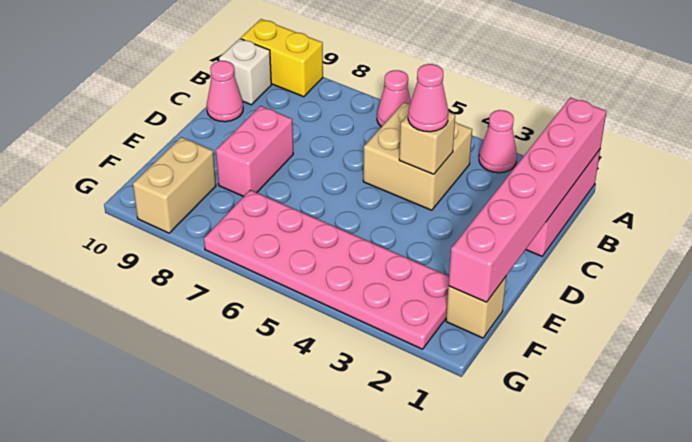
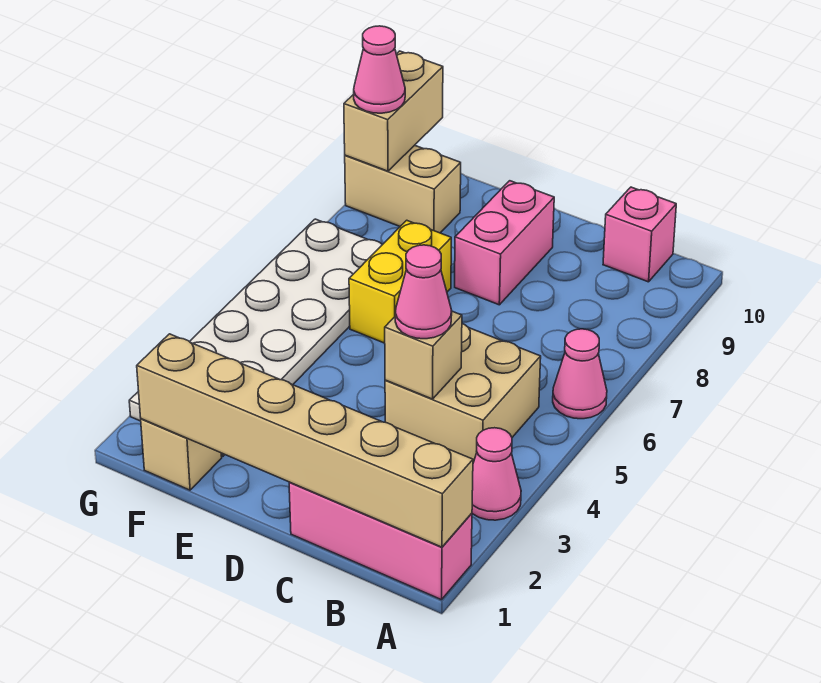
pink brick A1:F1 level 2 -> tan brick A1:F1 level 2
yellow brick A9:A10 level 1 -> yellow brick E6:E7 level 1
white brick B10 level 1 -> pink brick B10 level 1
pink cone C10 level 1 -> pink cone G9 level 3
pink brick D8:E8 level 1 -> pink brick D8:D9 level 1
pink plate F2:G7 level 1 -> white plate F2:G7 level 1
none -> tan brick G9:G10 level 2

